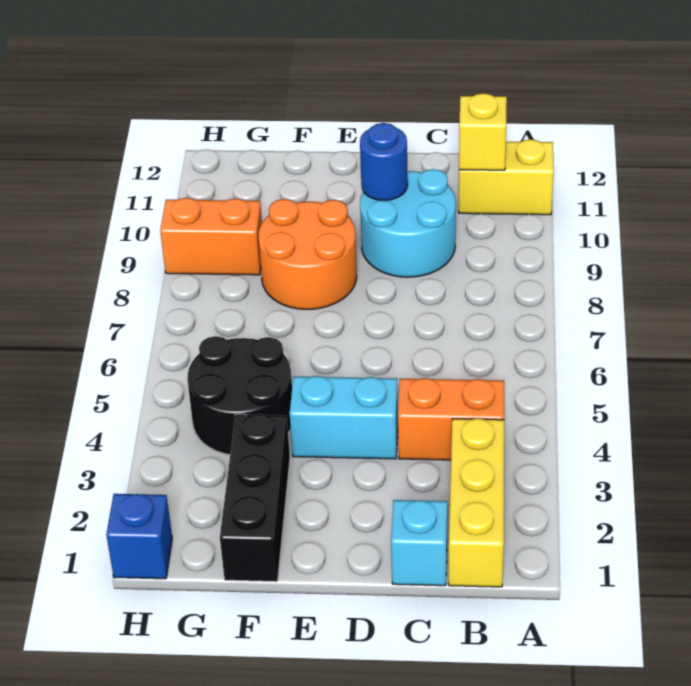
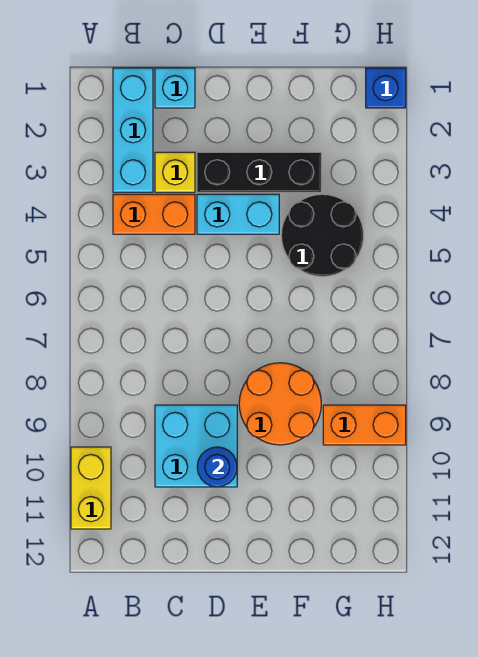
yellow brick A11:B11 level 1 -> yellow brick A10:A11 level 1
yellow brick B1:B3 level 1 -> cyan brick B1:B3 level 1
yellow brick B11 level 2 -> yellow brick C3 level 1
cyan round brick C9:D10 level 1 -> cyan brick C9:D10 level 1
black brick F1:F3 level 1 -> black brick D3:F3 level 1

